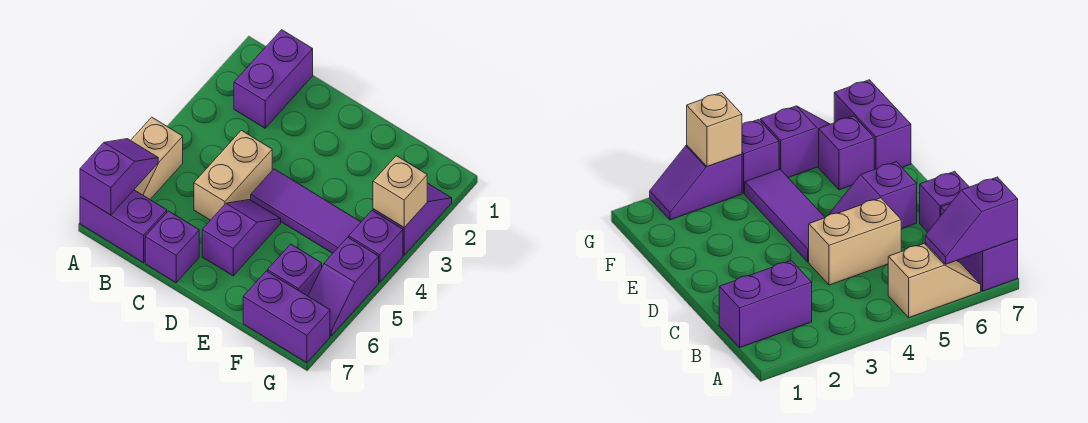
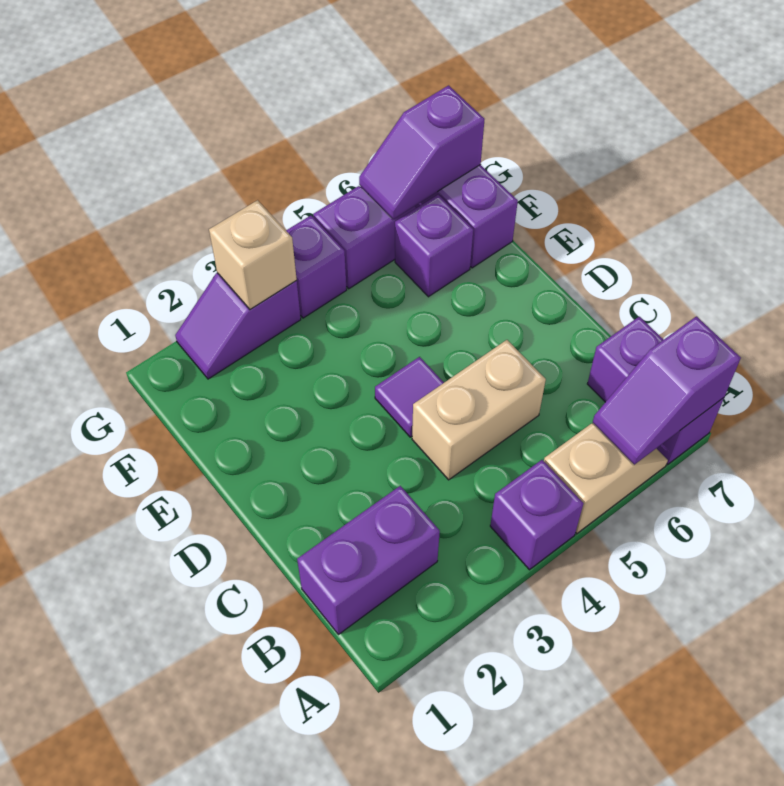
purple brick C7 level 1 -> purple brick A4 level 1
purple tile D4:F4 level 1 -> purple tile D4 level 1
purple slope D5:D6 level 1 top 6 -> purple slope G6:G7 level 2 top 7

